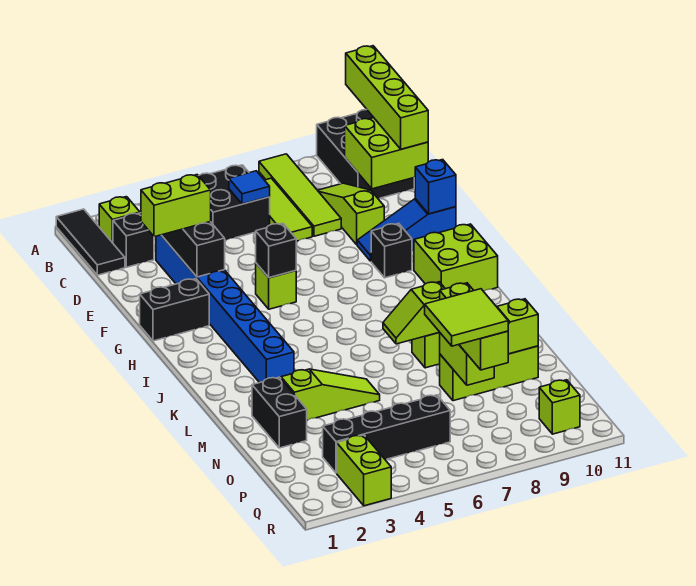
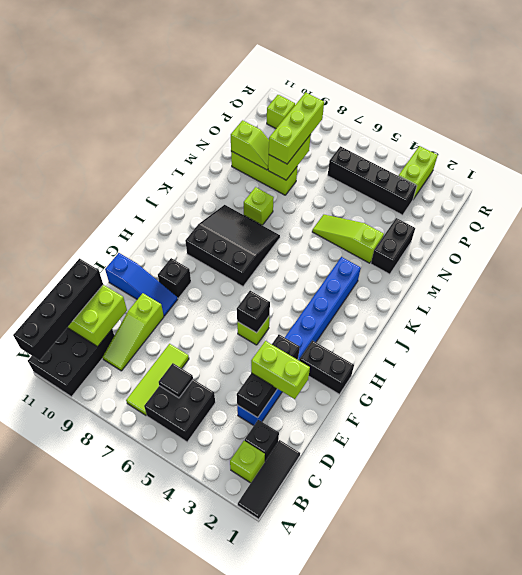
lime tile A8:D8 level 1 -> none
lime brick A11:D11 level 3 -> black brick A11:D11 level 3
blue tile C6 level 2 -> black tile C6 level 2
blue brick F11 level 2 -> none
lime brick H10:I11 level 1 -> none
none -> black slope I7:K9 level 1 top I
lime slope L7:L8 level 2 top 8 -> none
lime tile O7:P8 level 4 -> none

